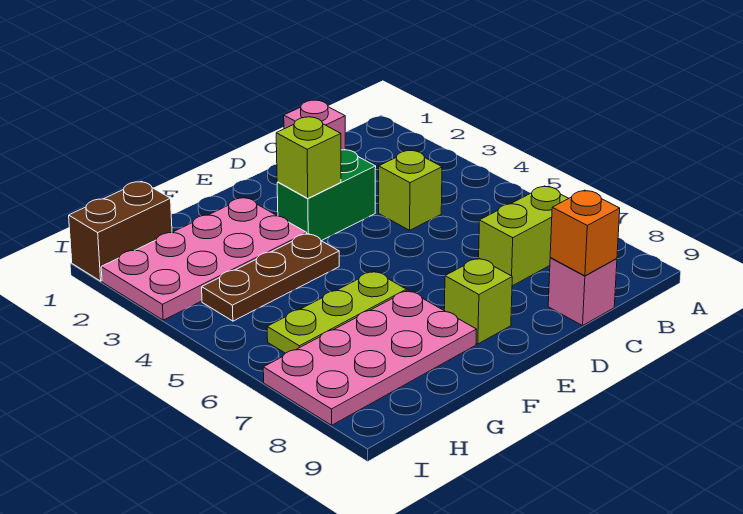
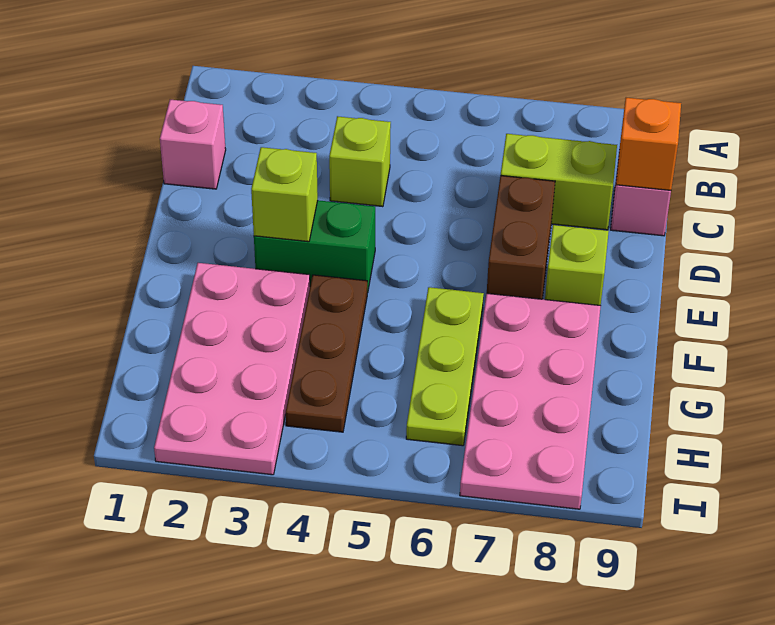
lime brick B7:C7 level 1 -> lime brick C7:C8 level 1
green brick D3:E3 level 1 -> green brick E3:E4 level 1
brown brick H1:I1 level 1 -> brown brick D7:E7 level 1

